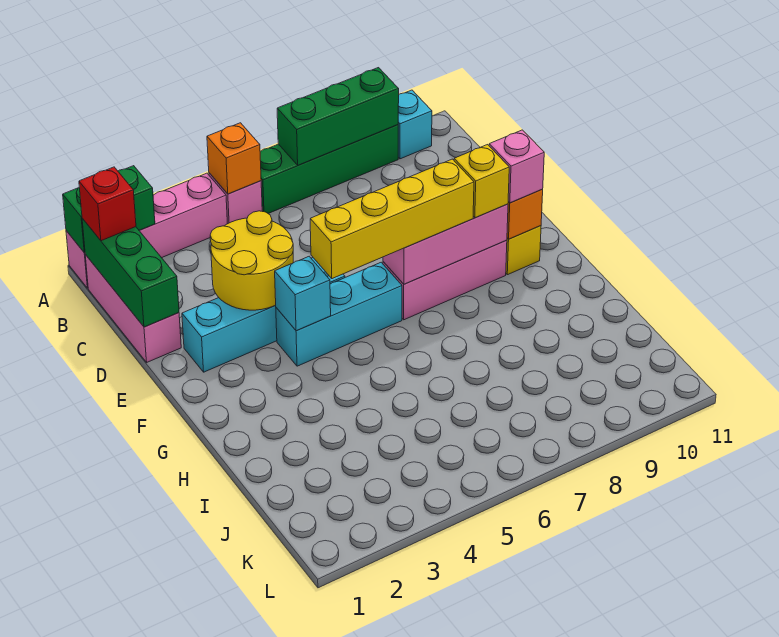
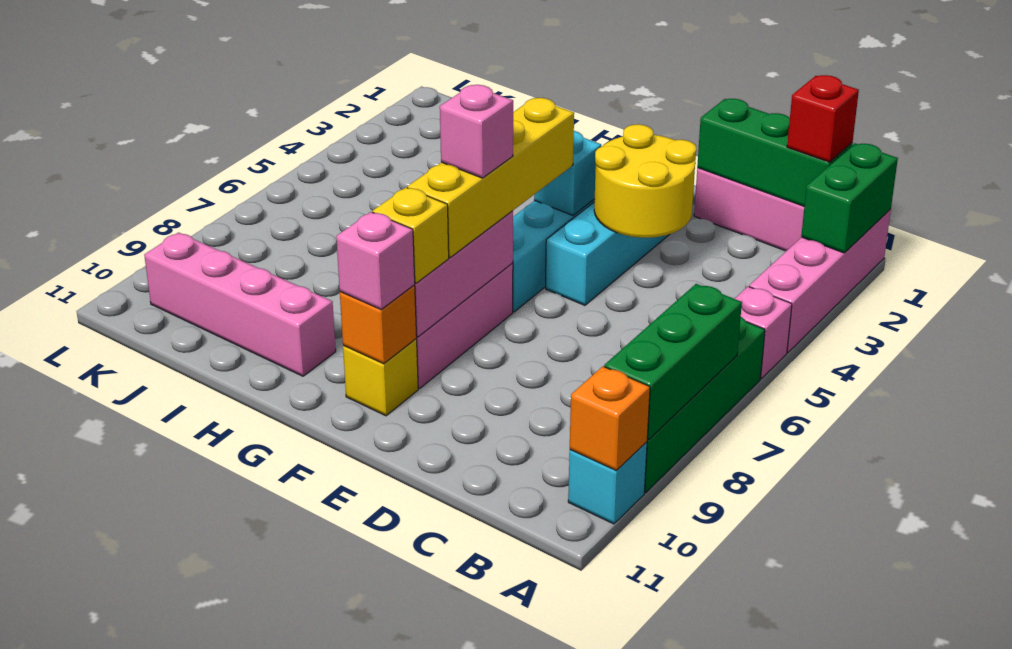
orange brick A5 level 2 -> orange brick A10 level 2
none -> pink brick F7 level 4
none -> pink brick H10:K10 level 1

